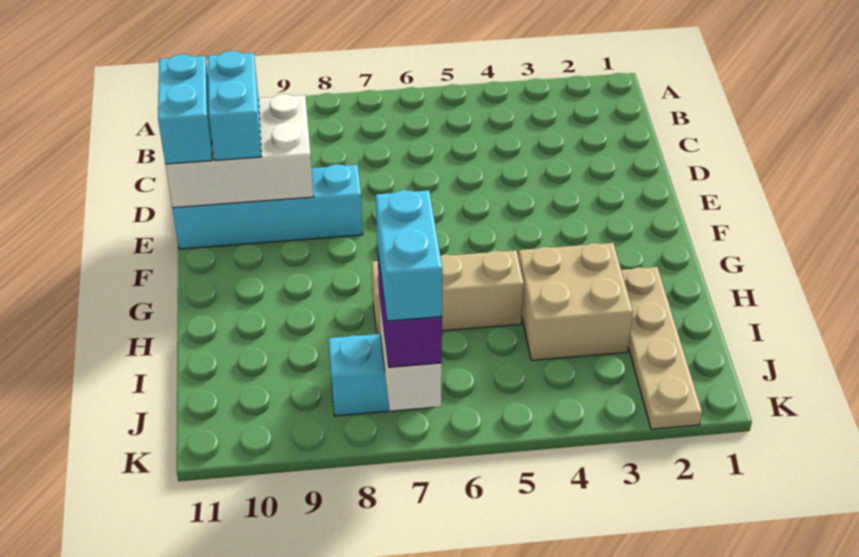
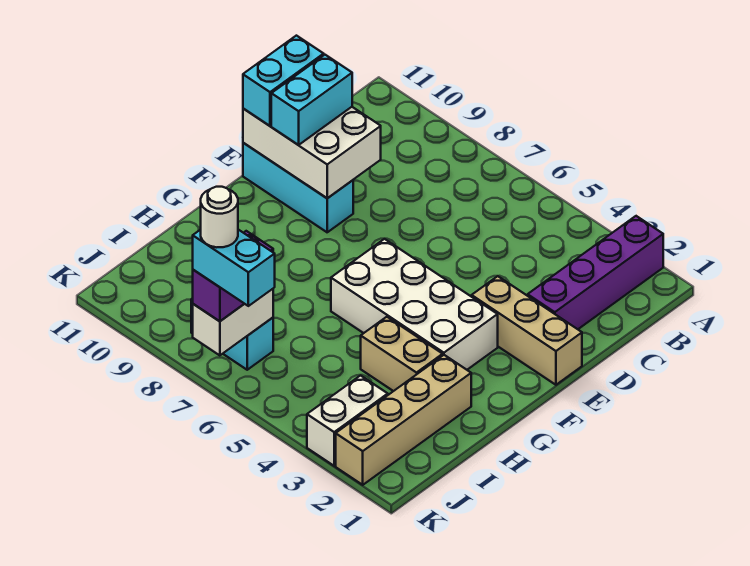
none -> purple brick A2:D2 level 1
cyan brick E8:E11 level 1 -> cyan brick E9:E11 level 1
none -> white brick F3:G6 level 1
tan plate H2:K2 level 1 -> tan brick H2:K2 level 1
tan brick H3:I4 level 1 -> tan brick H3:H4 level 1
tan brick H5:H7 level 1 -> tan brick E1:E3 level 1
none -> white brick J3:K3 level 1
cyan brick J7:K7 level 4 -> cyan brick K6:K7 level 4
none -> white round brick K7 level 5

